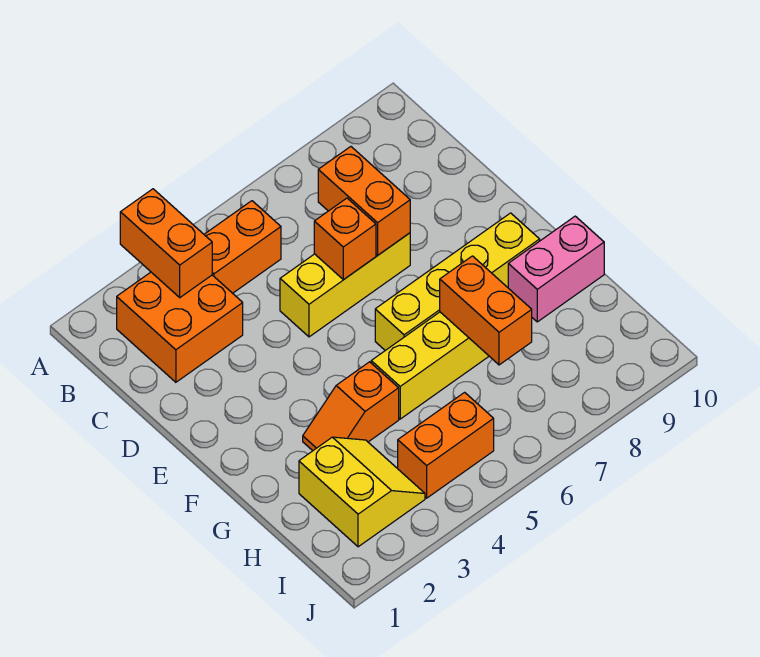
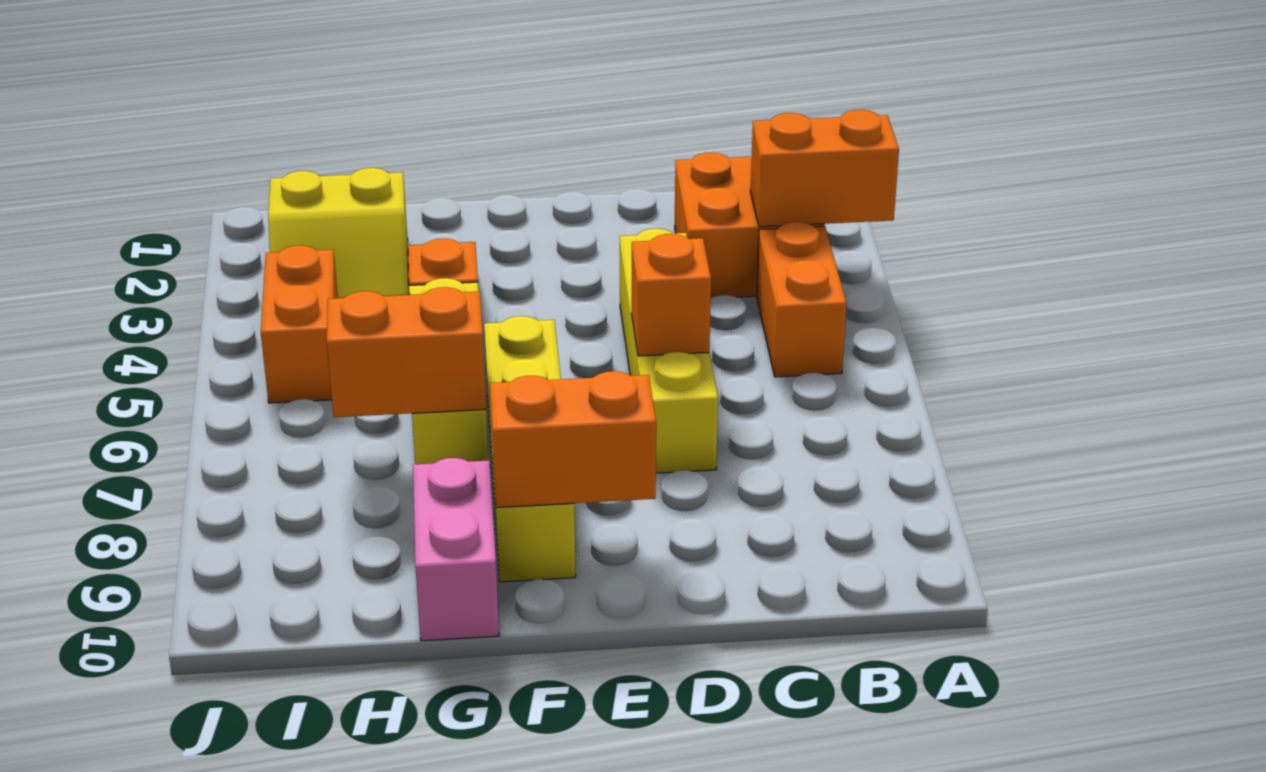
orange brick C7:D7 level 2 -> orange brick E9:F9 level 2
yellow brick D5:D7 level 1 -> yellow brick D4:D7 level 1

